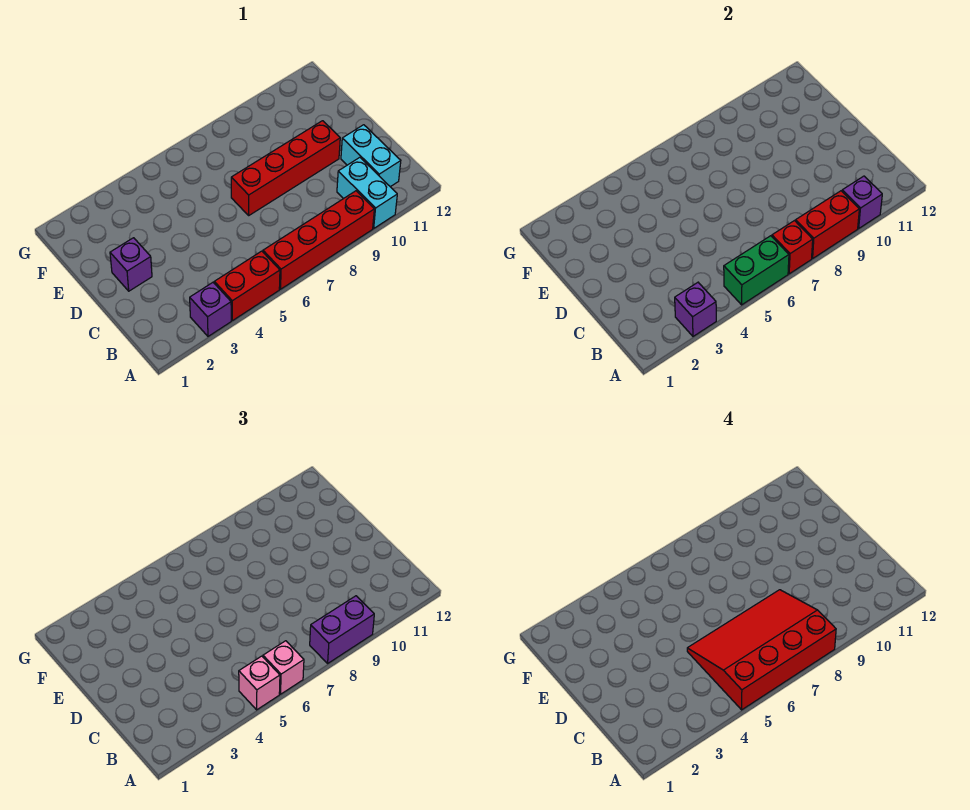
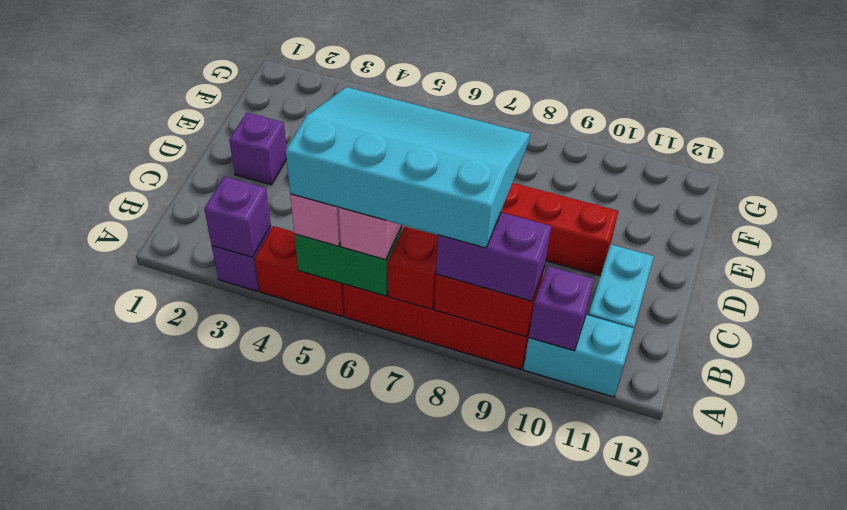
red slope A5:C8 level 4 top A -> cyan slope A5:C8 level 4 top A
cyan brick A10:B10 level 1 -> cyan brick A10:A11 level 1

